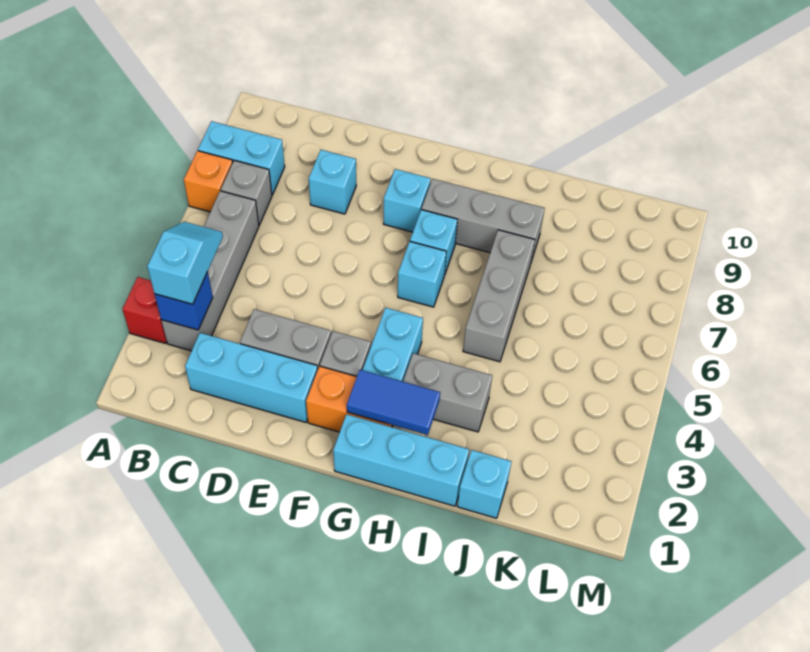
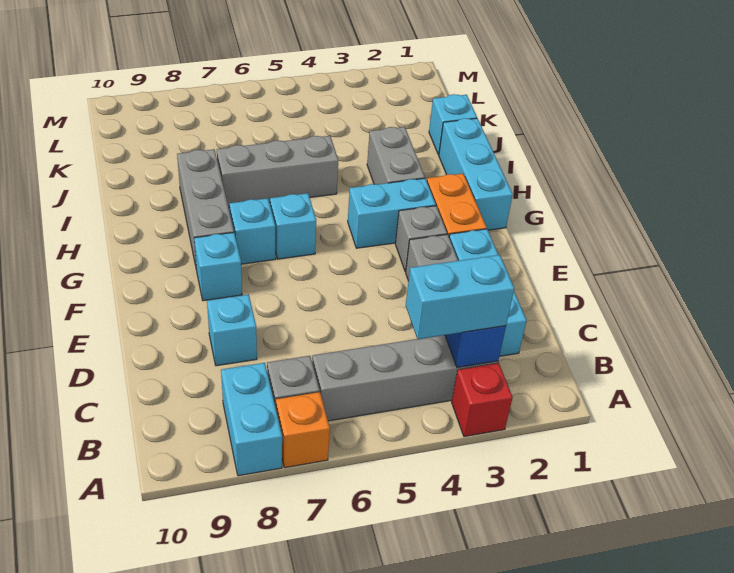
cyan slope B3:B4 level 3 top 3 -> cyan brick B3:B4 level 3
blue tile G2:H2 level 2 -> none

